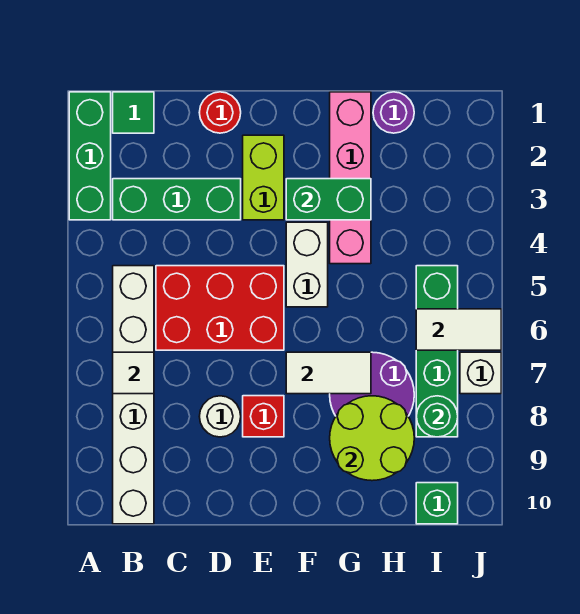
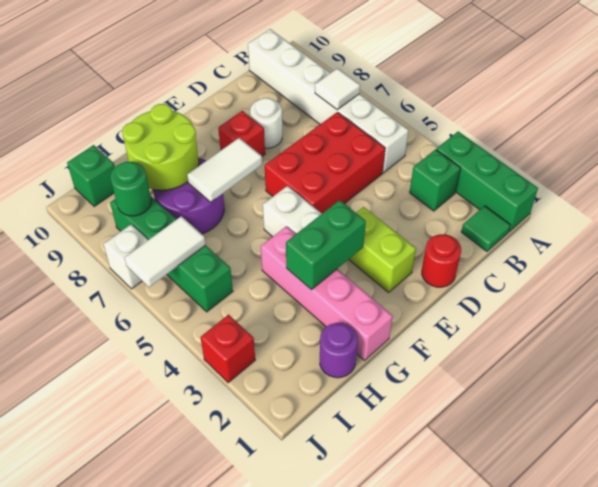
green brick B3:D3 level 1 -> green brick B3 level 1
none -> red brick J3 level 1

